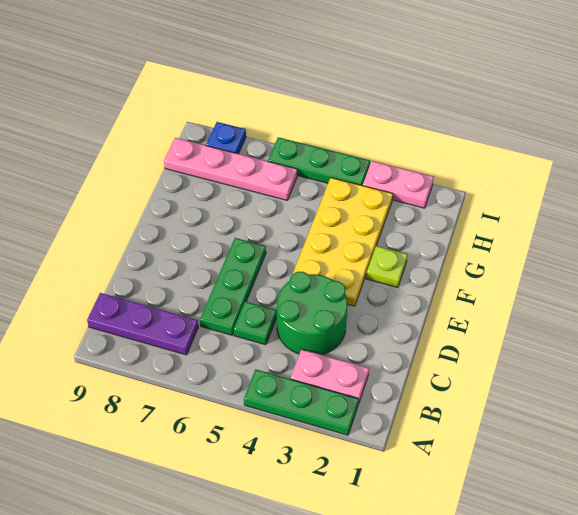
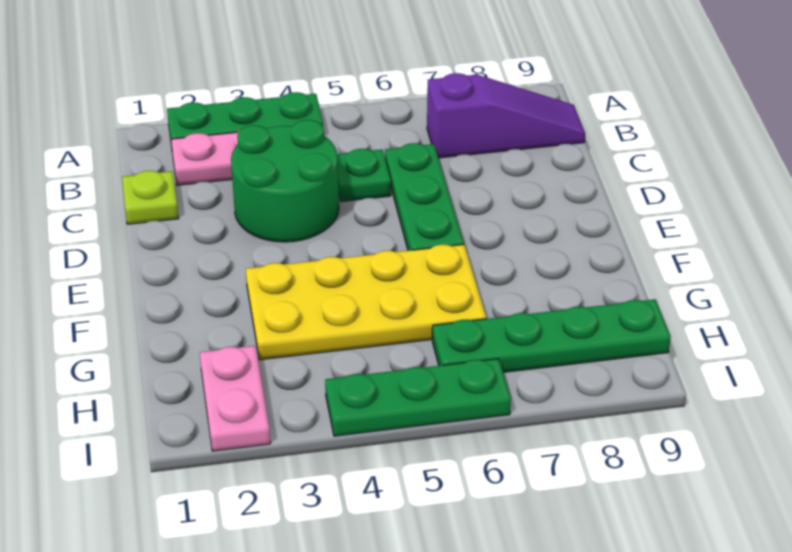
purple plate B7:B9 level 1 -> purple slope B7:B9 level 1 top 7
yellow plate E3:H4 level 1 -> yellow plate F3:G6 level 1
lime plate F2 level 1 -> lime plate C1 level 1
pink plate H6:H9 level 1 -> green plate H6:H9 level 1
pink plate I2:I3 level 1 -> pink plate H2:I2 level 1
blue plate I8 level 1 -> none

